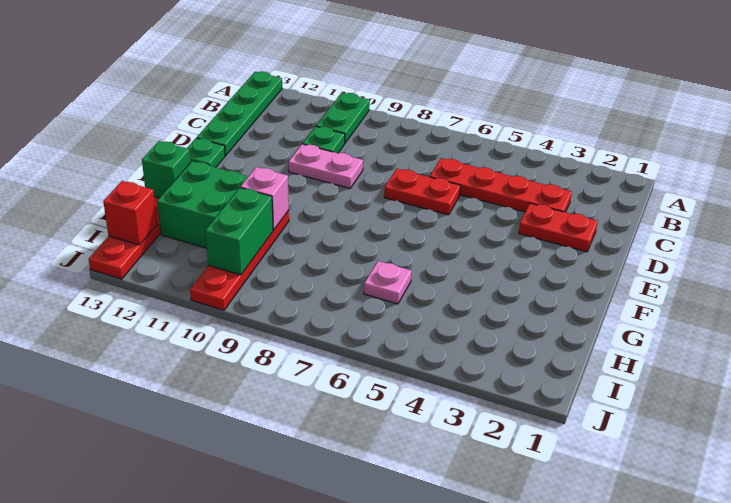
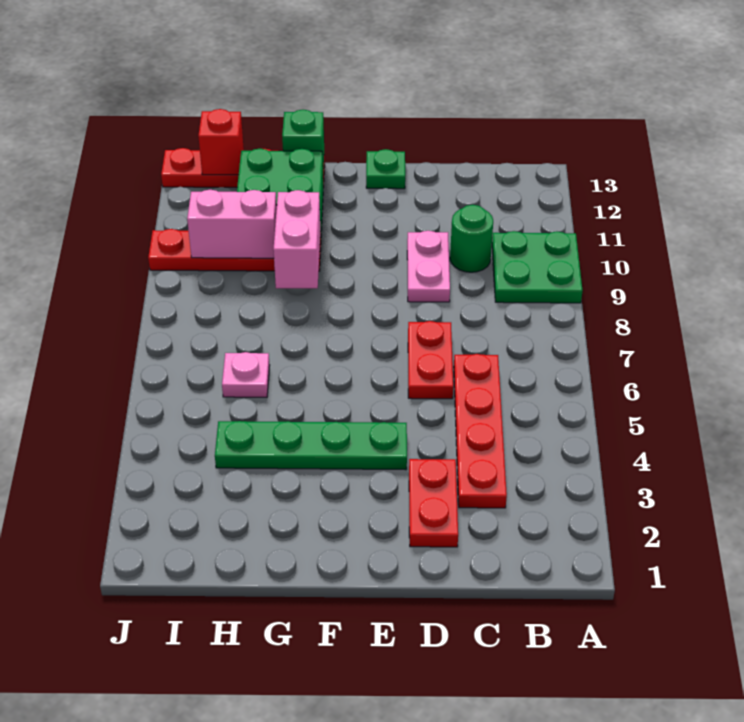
green plate A10:B10 level 1 -> green plate A9:B10 level 1
green plate A13:D13 level 1 -> green plate E4:H4 level 1
green plate C10 level 1 -> green round brick C10 level 1
pink brick G10 level 2 -> pink brick G9:G10 level 2
green brick H10:I10 level 2 -> pink brick H10:I10 level 2

